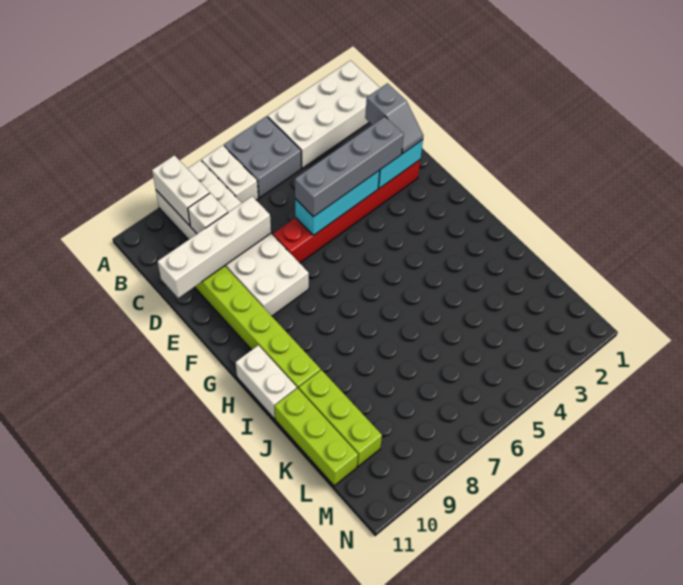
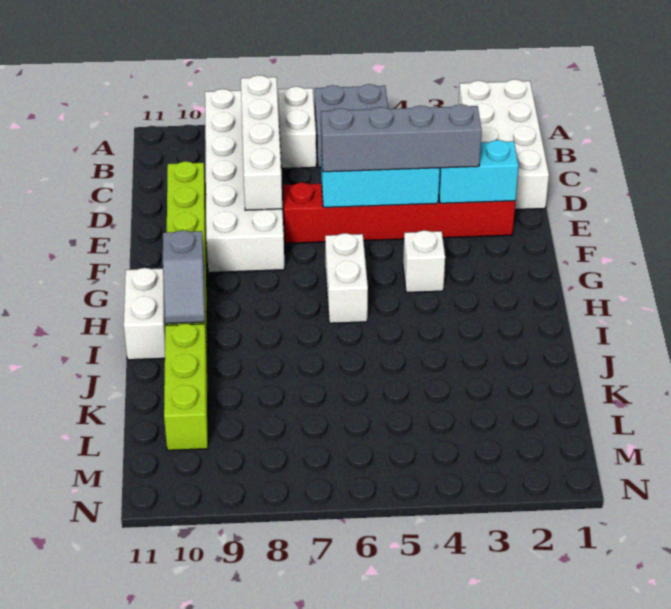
white brick A1:B4 level 1 -> white brick A1:D2 level 1
white brick A9:B9 level 2 -> white brick G6:H6 level 1
white brick C9 level 2 -> white brick G4 level 1
grey slope D2:E2 level 3 top D -> grey slope H10:I10 level 2 top H
white brick D8:D11 level 2 -> white brick B8:E8 level 2
lime brick J11:L11 level 1 -> none

